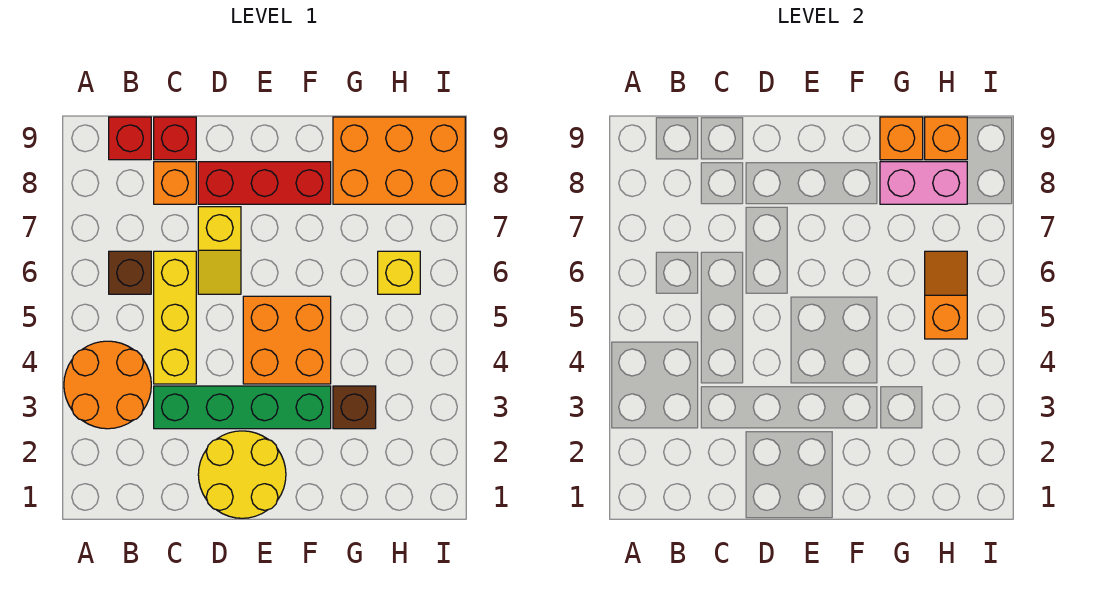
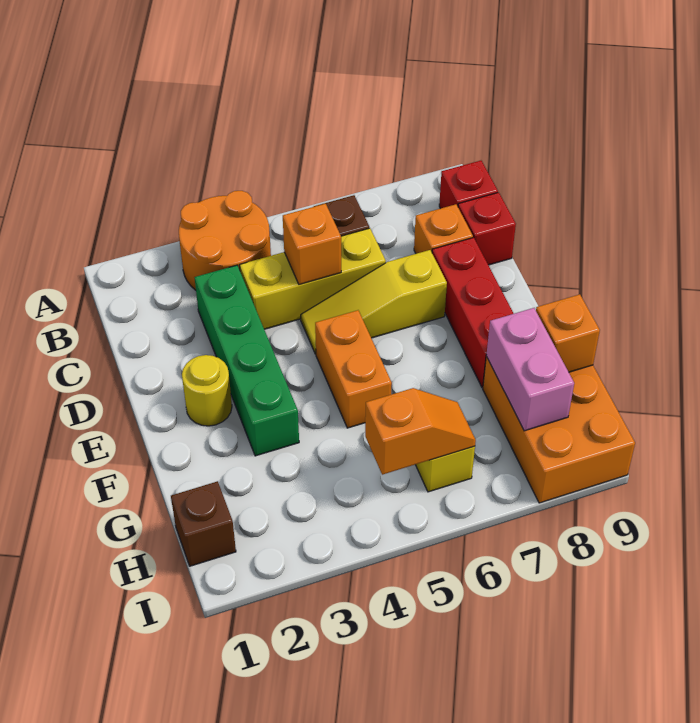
yellow round brick D1:E2 level 1 -> yellow round brick E2 level 1
yellow slope D6:D7 level 1 top 7 -> yellow slope D5:D7 level 1 top 7
orange brick E4:F5 level 1 -> orange brick E5:F5 level 1
brown brick G3 level 1 -> brown brick H1 level 1
orange brick H9 level 2 -> orange brick C5 level 2

